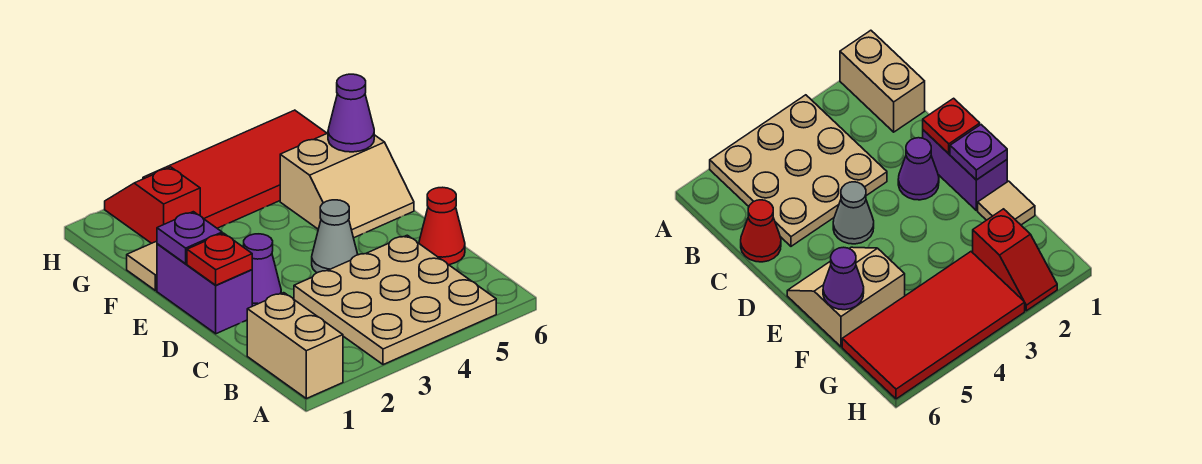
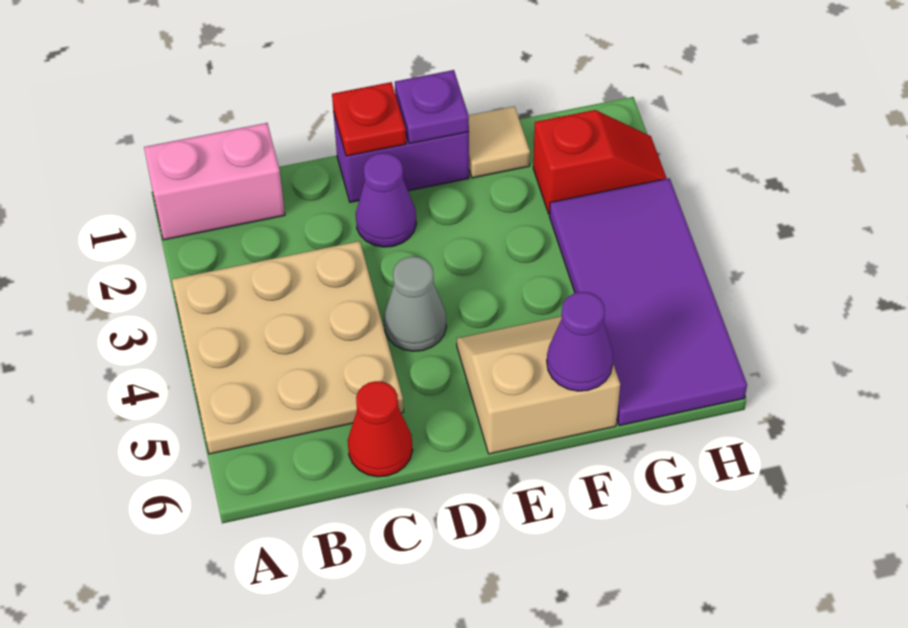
tan brick A1:B1 level 1 -> pink brick A1:B1 level 1
tan slope E5:F6 level 1 top F -> tan slope E5:F6 level 1 top 6
red tile G3:H6 level 1 -> purple tile G3:H6 level 1

